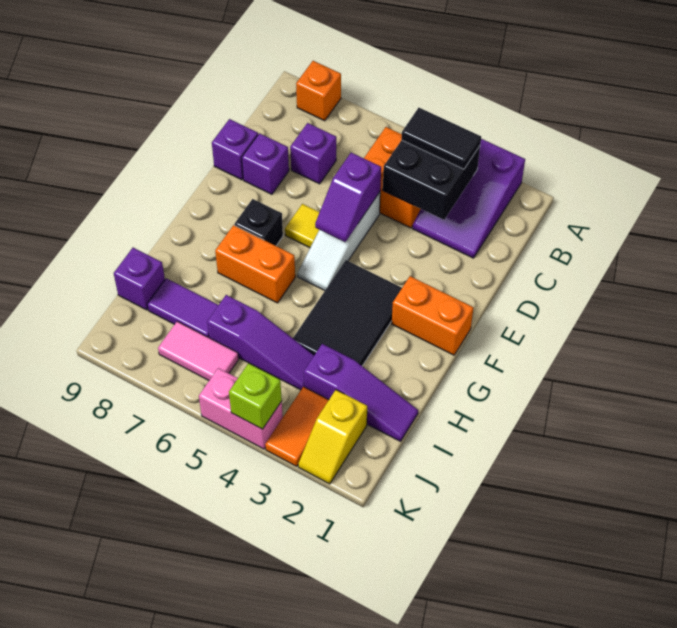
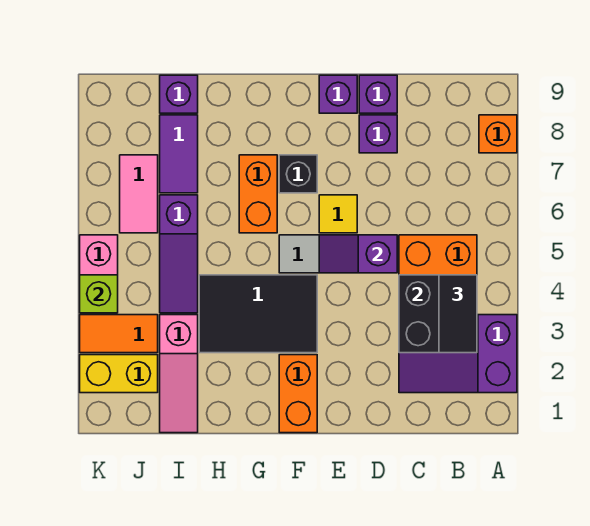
purple brick C7 level 1 -> purple brick E9 level 1
purple slope I1:I3 level 1 top 3 -> pink slope I1:I3 level 1 top 3
yellow slope J2:K2 level 1 top J -> yellow brick J2:K2 level 1

